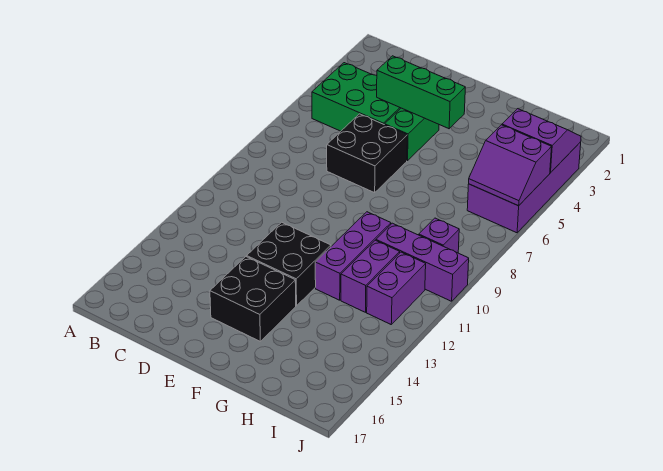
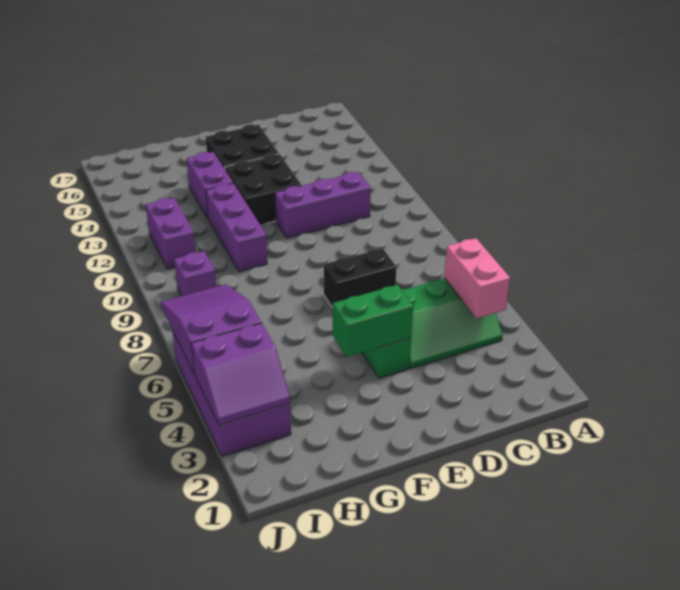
green brick B4:D5 level 1 -> green slope B4:D5 level 1 top 5
none -> pink brick B4:B5 level 2
green brick D4:F4 level 2 -> green brick E4:F4 level 2
black brick D6:E7 level 1 -> black brick D7:E7 level 1
purple brick H10:J10 level 1 -> purple brick C11:E11 level 1
purple brick H11:H12 level 1 -> purple brick G13:G14 level 1
purple slope I5:J6 level 2 top 5 -> purple slope I5:J7 level 2 top 5

